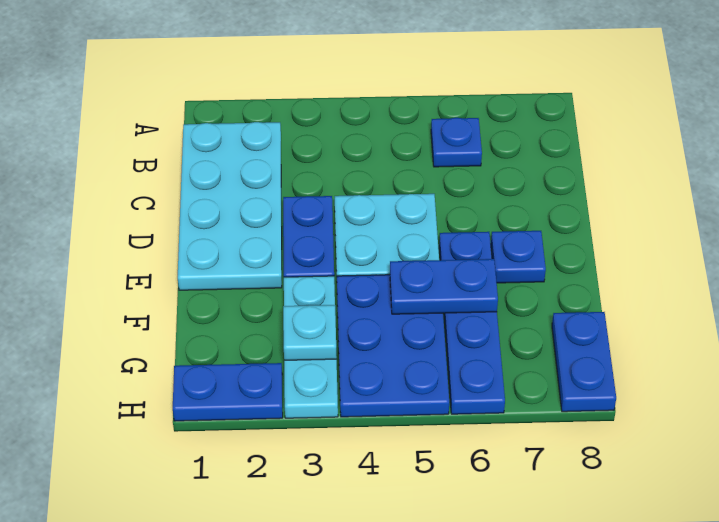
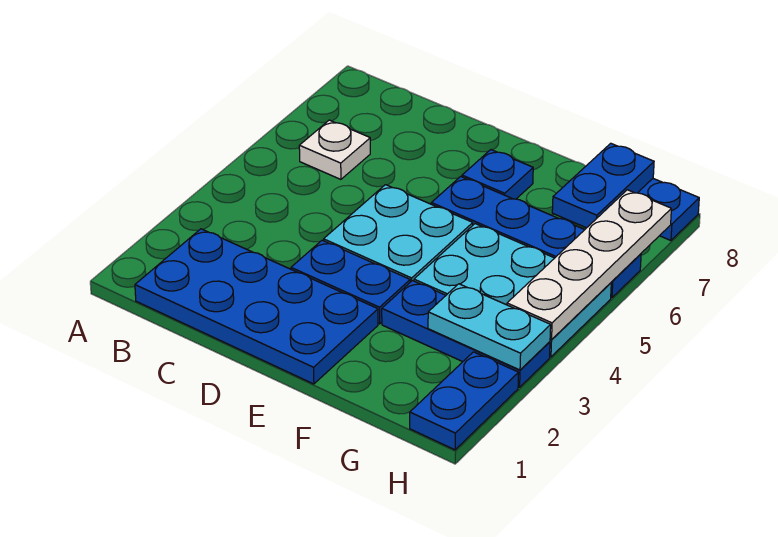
cyan plate B1:E2 level 1 -> blue plate B1:E2 level 1
blue plate B6 level 1 -> white plate B6 level 1
cyan plate F3:H3 level 1 -> blue plate F3:H3 level 1
blue plate F4:H5 level 1 -> cyan plate F4:H5 level 1
blue plate F5:F6 level 2 -> blue plate G7:G8 level 2
cyan plate G3 level 2 -> cyan plate G3:H3 level 2
none -> white plate H4:H7 level 2

